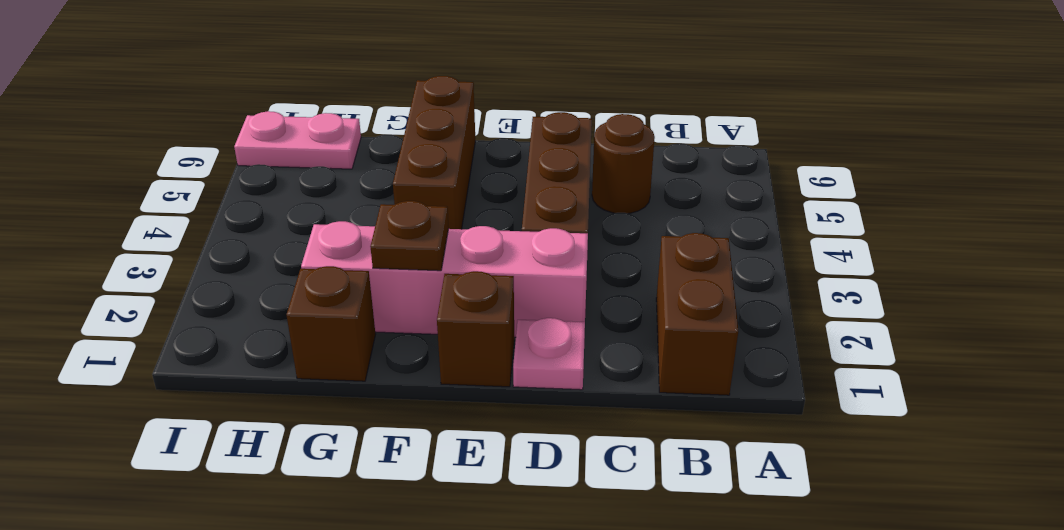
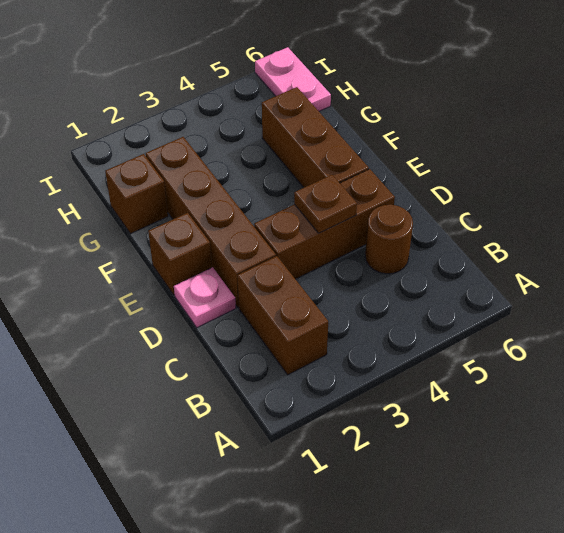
brown brick B1:B2 level 1 -> brown brick B2:C2 level 1
pink brick D2:G2 level 1 -> brown brick D2:G2 level 1
brown plate F2 level 2 -> brown plate D4 level 2
brown brick F4:F6 level 1 -> brown brick E5:G5 level 1

